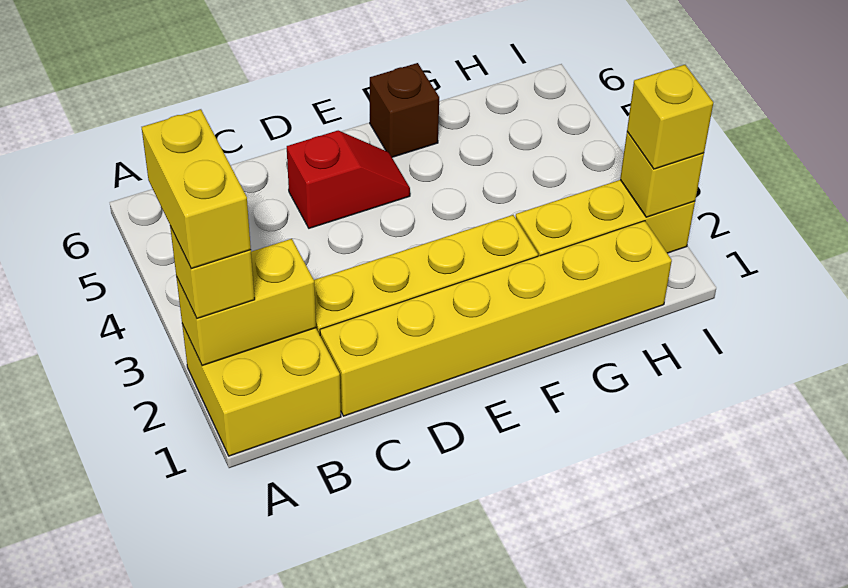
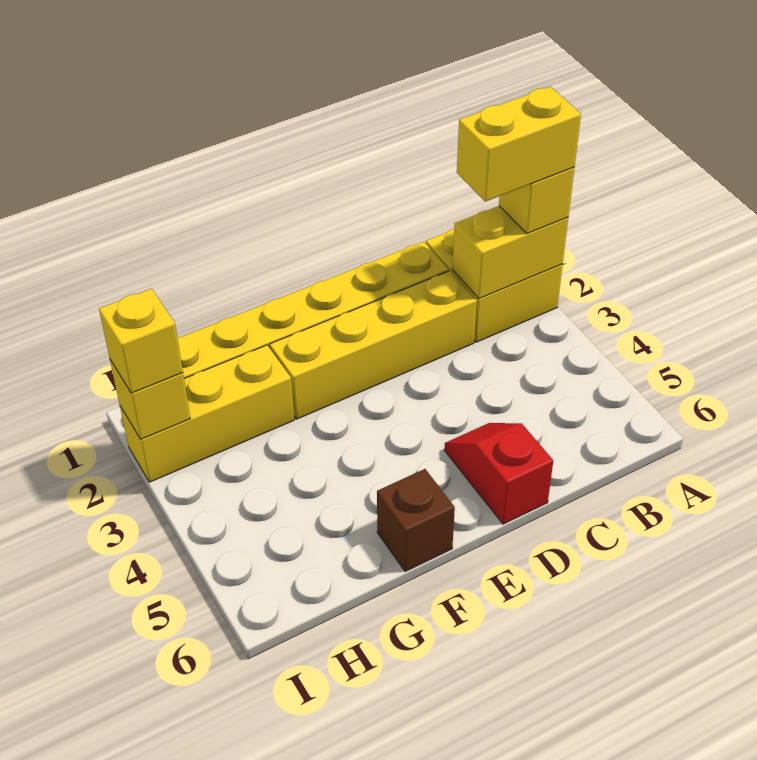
yellow brick A2:A3 level 4 -> yellow brick A2:B2 level 4
red slope D5:E5 level 1 top D -> red slope D5:D6 level 1 top 6

